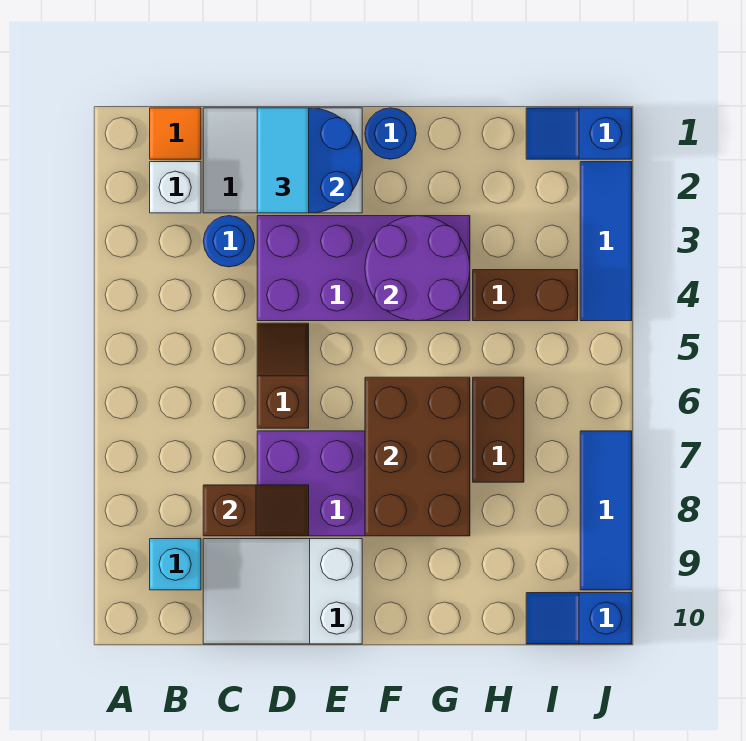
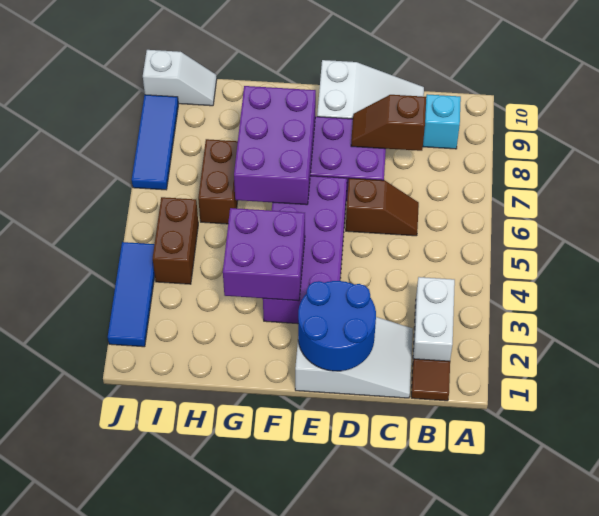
orange tile B1 level 1 -> brown tile B1 level 1
white brick B2 level 1 -> white brick B2:B3 level 1
blue round brick C3 level 1 -> none
cyan tile D1:D2 level 3 -> none
purple brick D3:G4 level 1 -> purple brick E3:F6 level 1
brown slope D5:D6 level 1 top 6 -> brown slope C6:D6 level 1 top D
blue round brick F1 level 1 -> none
purple round brick F3:G4 level 2 -> purple brick F3:G4 level 2
brown brick F6:G8 level 2 -> purple brick F6:G8 level 2
brown brick H4:I4 level 1 -> brown brick I4:I5 level 1
blue slope I1:J1 level 1 top J -> none
blue slope I10:J10 level 1 top J -> white slope I10:J10 level 1 top J

